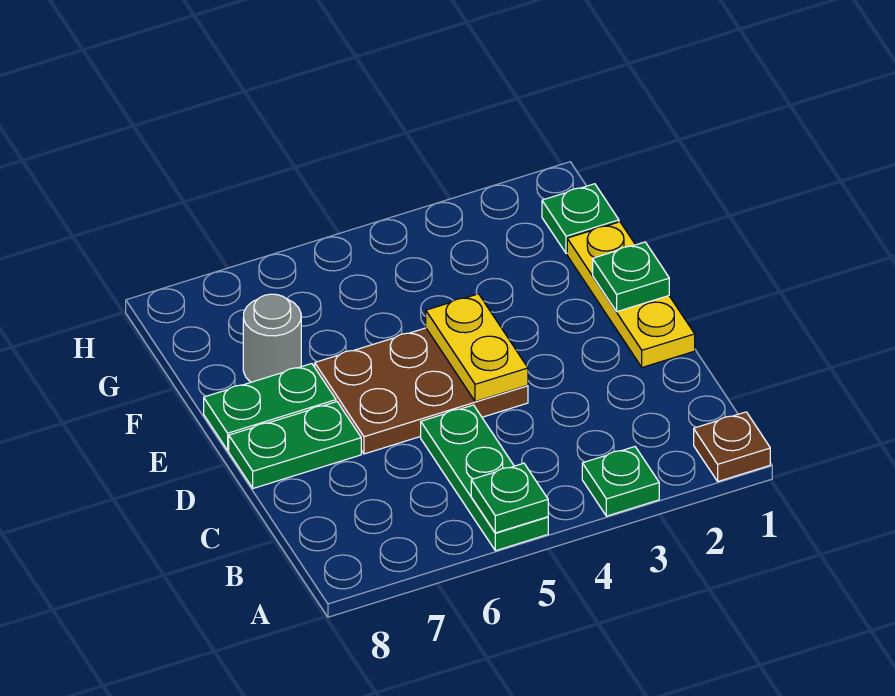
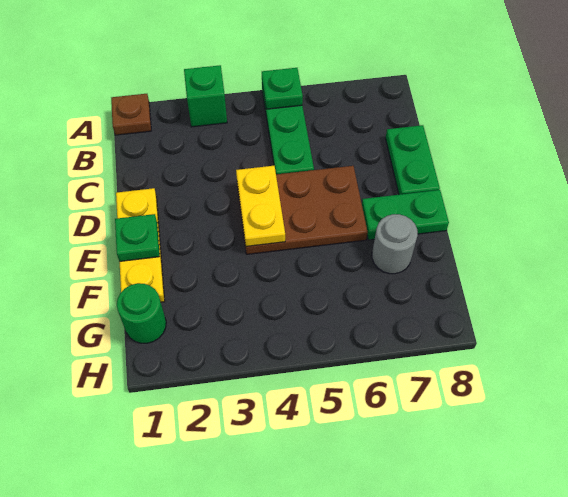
green plate A3 level 1 -> green brick A3 level 1
green plate D7:D8 level 1 -> green plate C8:D8 level 1
green plate G1 level 1 -> green round brick G1 level 1

